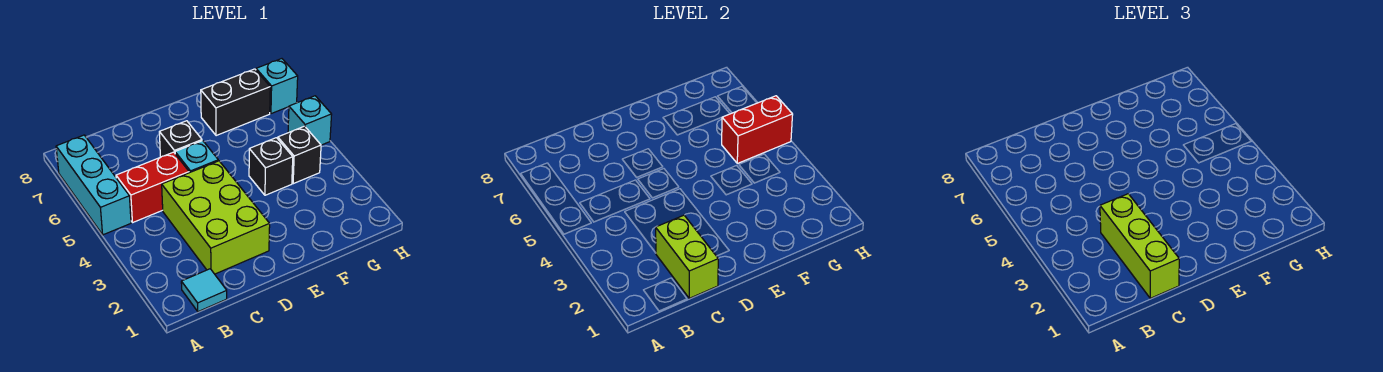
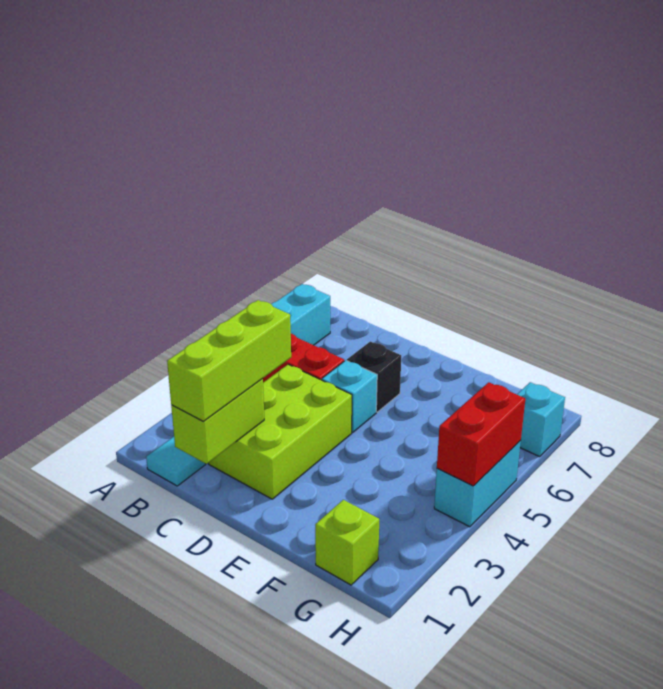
black brick F4 level 1 -> none
black brick F7:G7 level 1 -> none
none -> lime brick G1 level 1
black brick G4 level 1 -> none
red brick G5:H5 level 2 -> red brick H4:H5 level 2
cyan brick H5 level 1 -> cyan brick H4:H5 level 1

